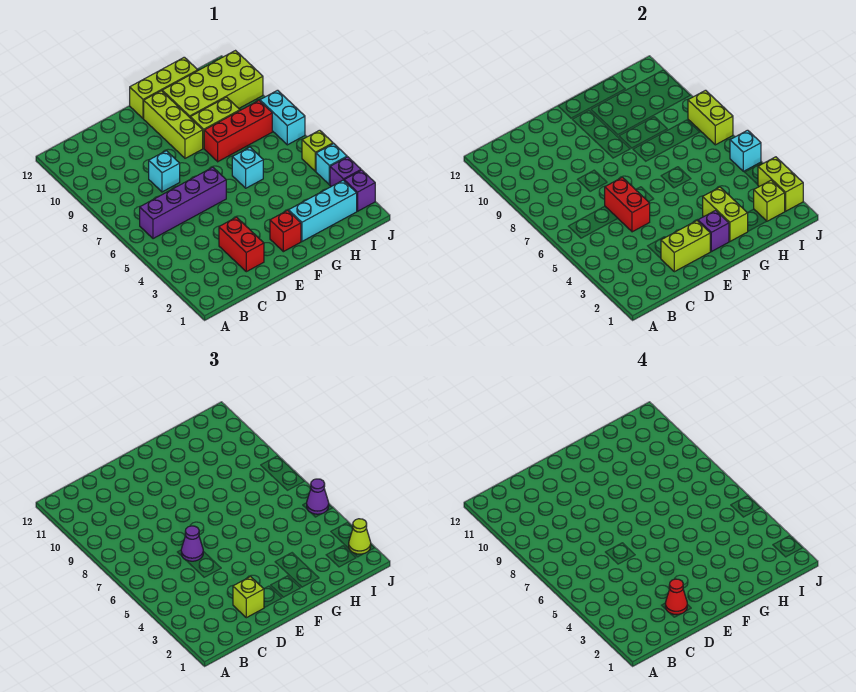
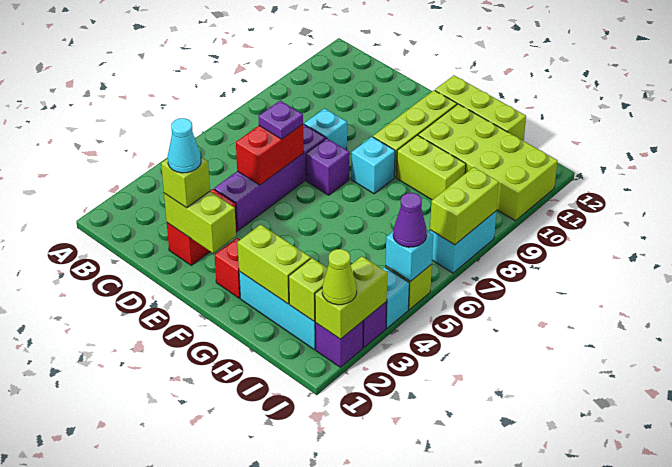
purple brick B6:E6 level 1 -> purple brick D4:D7 level 1
red cone D2 level 4 -> cyan cone D2 level 4
purple cone D6 level 3 -> purple plate D6 level 3
purple brick F2 level 2 -> purple brick E7 level 1
lime brick G2:G3 level 2 -> lime brick G2:H2 level 2
cyan brick G6 level 1 -> cyan brick F8 level 1
red brick G8:I8 level 1 -> none

